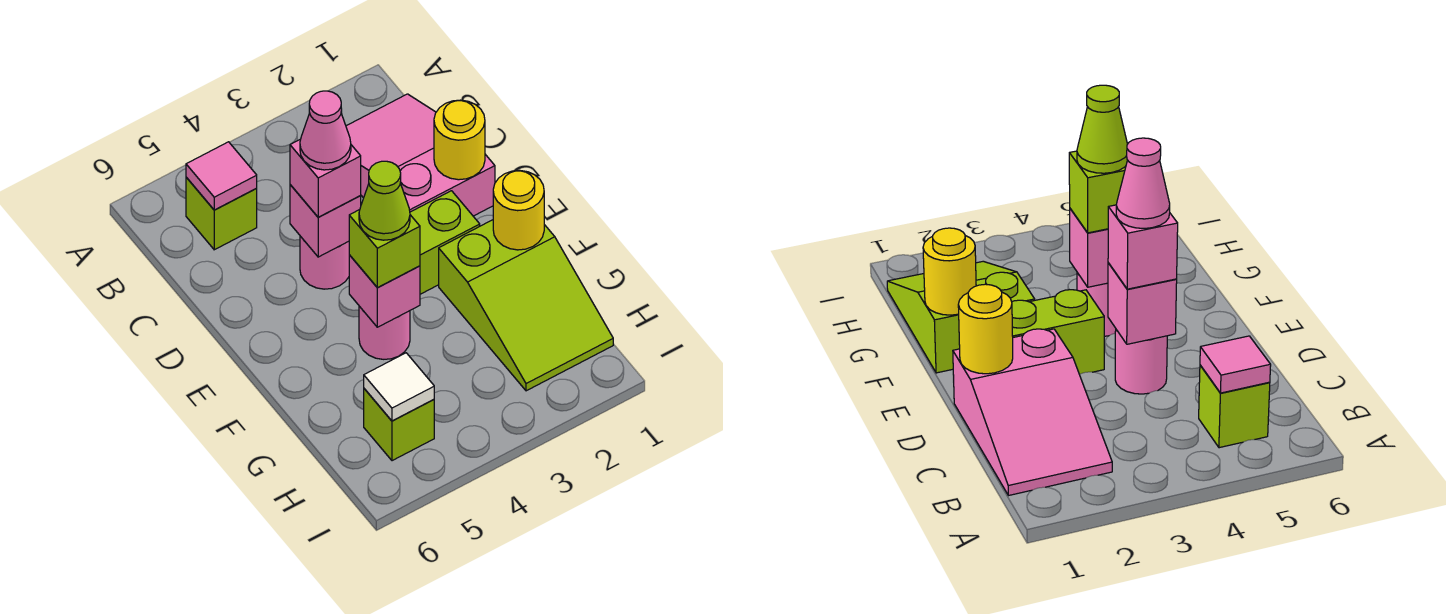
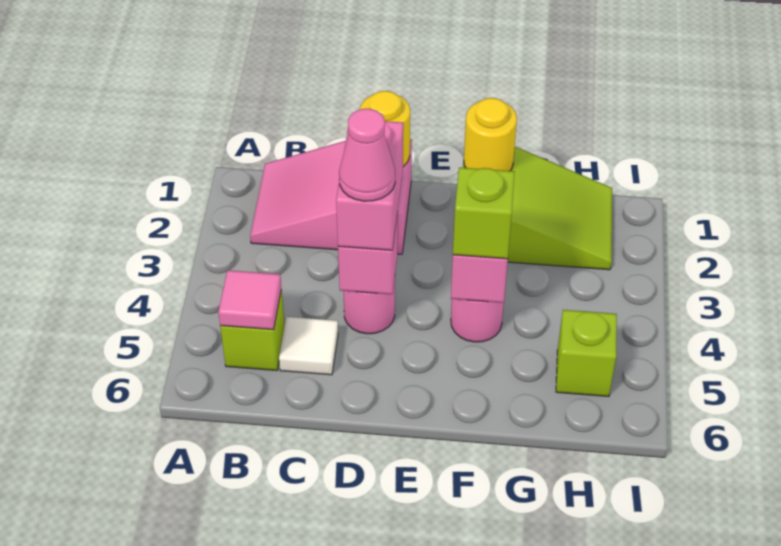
pink brick D4 level 3 -> pink brick D3:D4 level 3
lime brick E2:E3 level 1 -> none
lime cone F4 level 4 -> none
white tile H5 level 2 -> white tile C5 level 1

